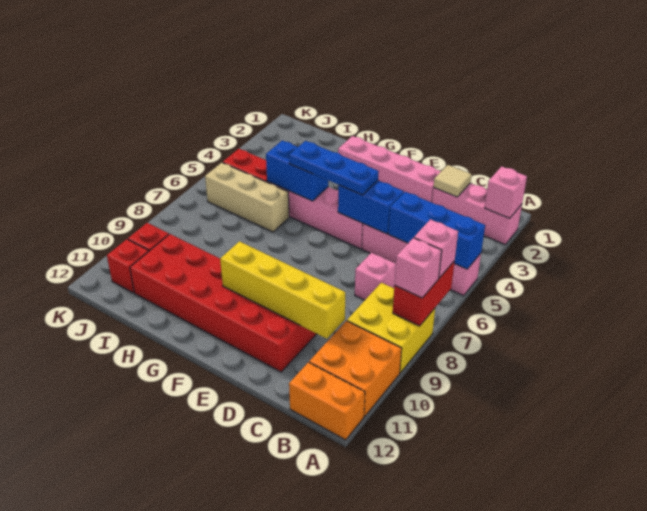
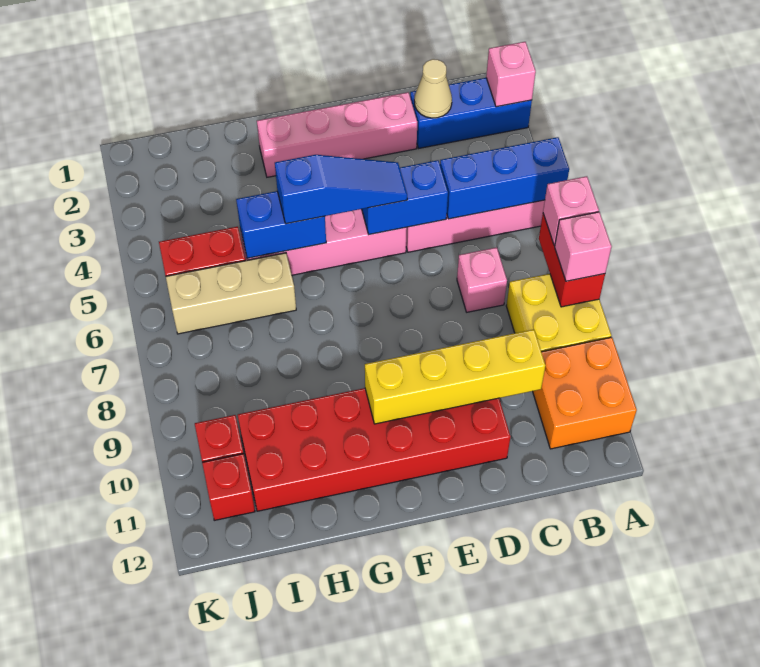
pink brick A2:C2 level 1 -> blue brick A2:C2 level 1
orange brick A12:B12 level 1 -> none
tan tile C2 level 2 -> tan cone C2 level 2
blue plate E5:G5 level 3 -> blue slope E5:G5 level 3 top G

